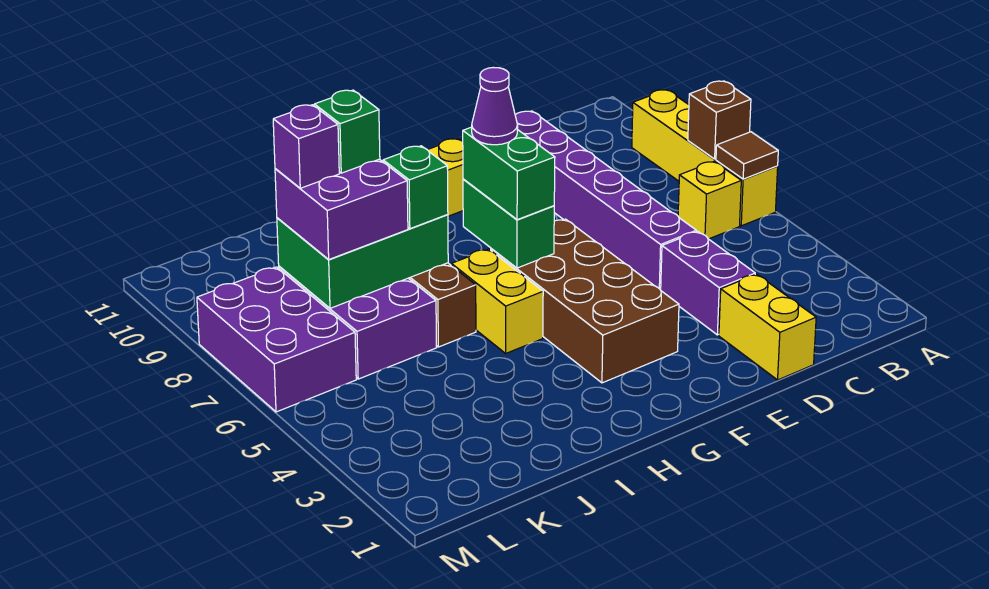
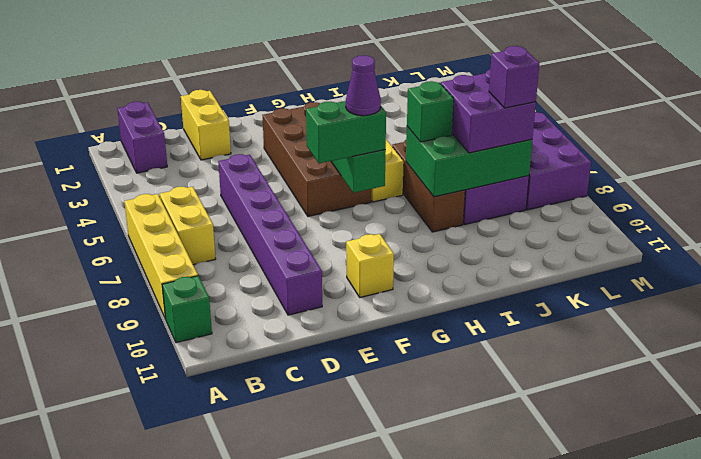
brown tile A6 level 2 -> none
brown brick A7 level 2 -> none
yellow brick B6 level 1 -> yellow brick B6:B7 level 1
purple brick D3:D4 level 1 -> purple brick B1:B2 level 1
green brick G6:G7 level 3 -> green brick F7:G7 level 3
green brick J8 level 4 -> green brick A10 level 1

